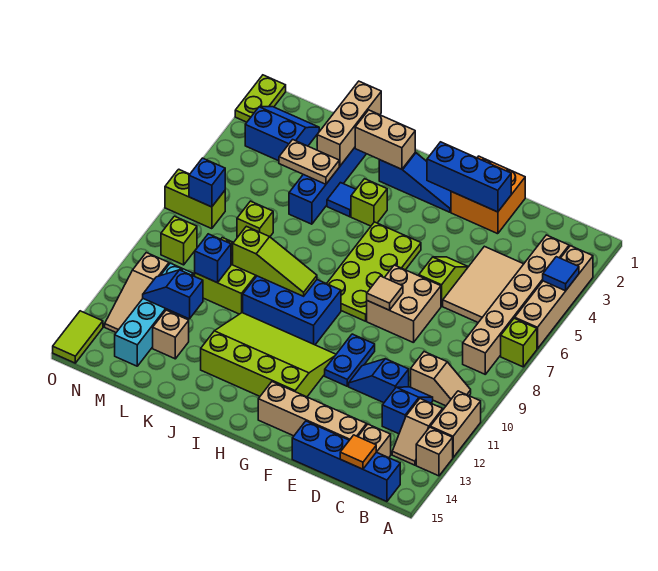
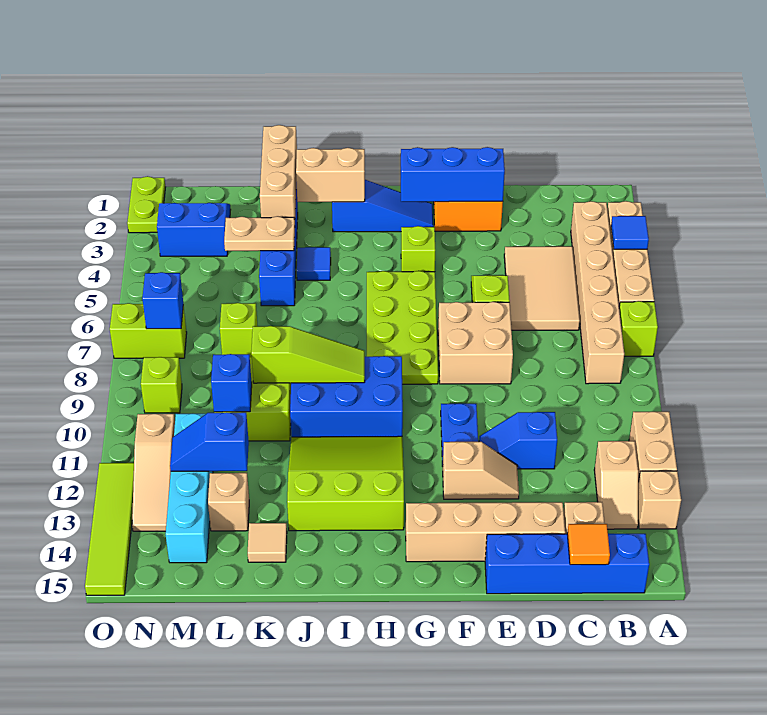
tan slope B10:C10 level 1 top C -> tan slope E12:F12 level 1 top F
blue slope C11:C12 level 1 top 12 -> none
tan tile F8 level 2 -> tan tile K14 level 1
lime slope G11:J13 level 1 top 13 -> lime slope H11:J13 level 1 top 13
lime brick I4 level 1 -> lime brick G4 level 1
lime tile O14:O15 level 1 -> lime tile O12:O15 level 1

